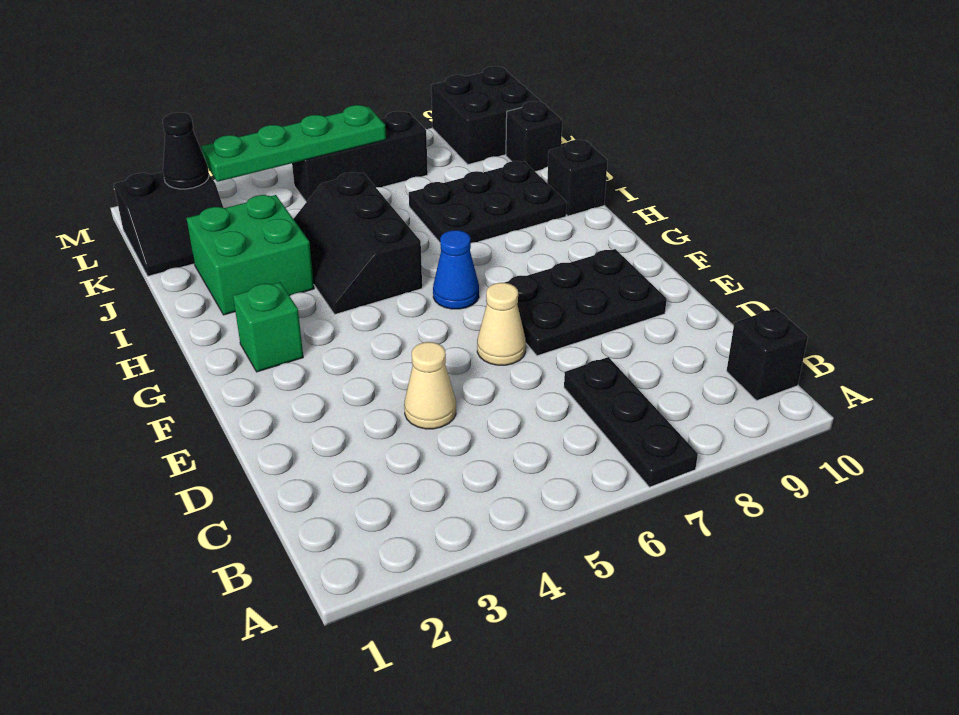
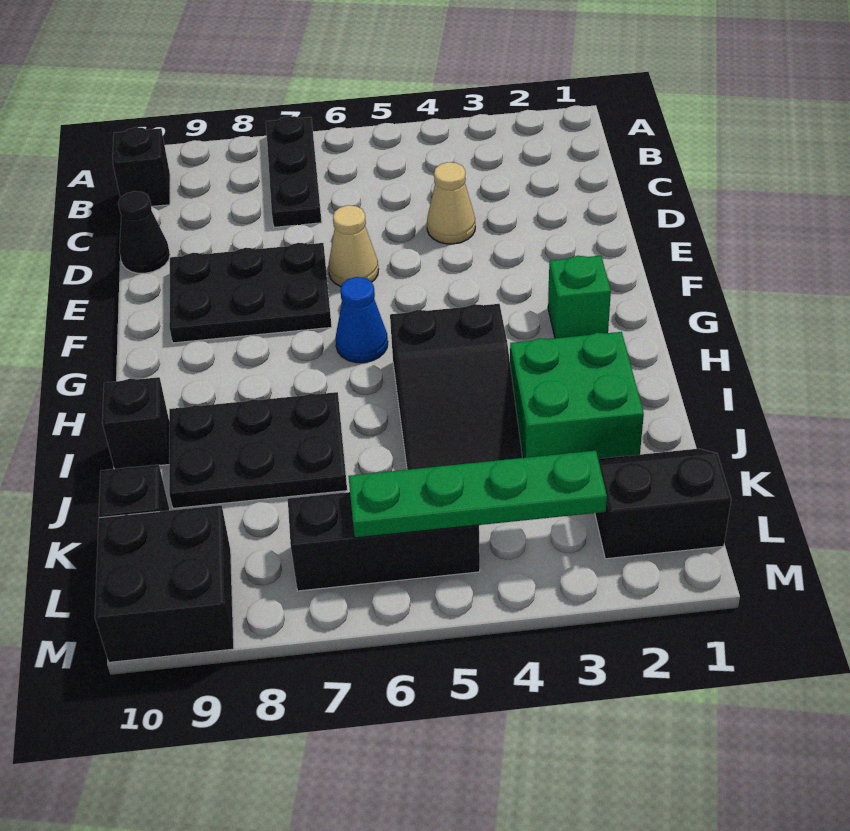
black slope H4:J5 level 1 top 5 -> black slope H4:J5 level 1 top H
black cone L2 level 2 -> black cone D10 level 1

